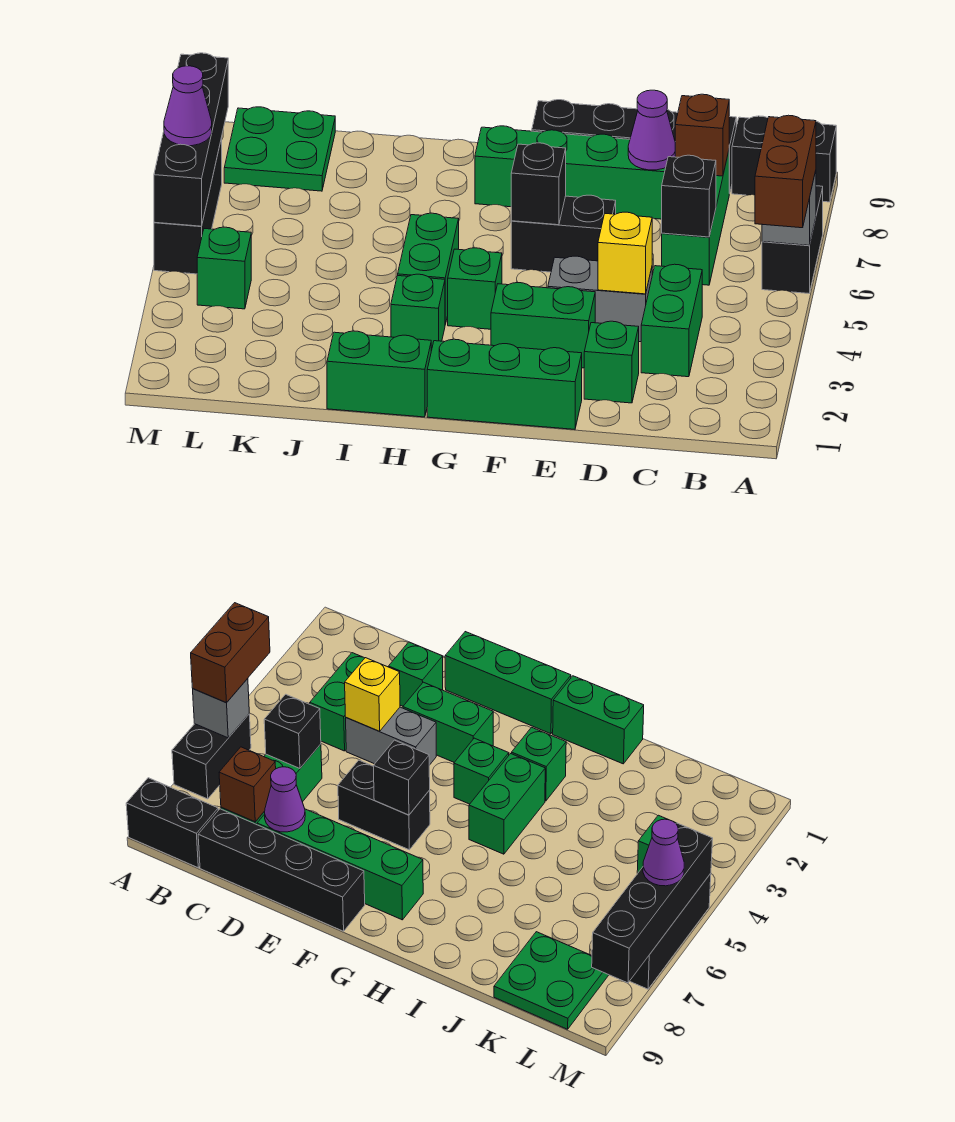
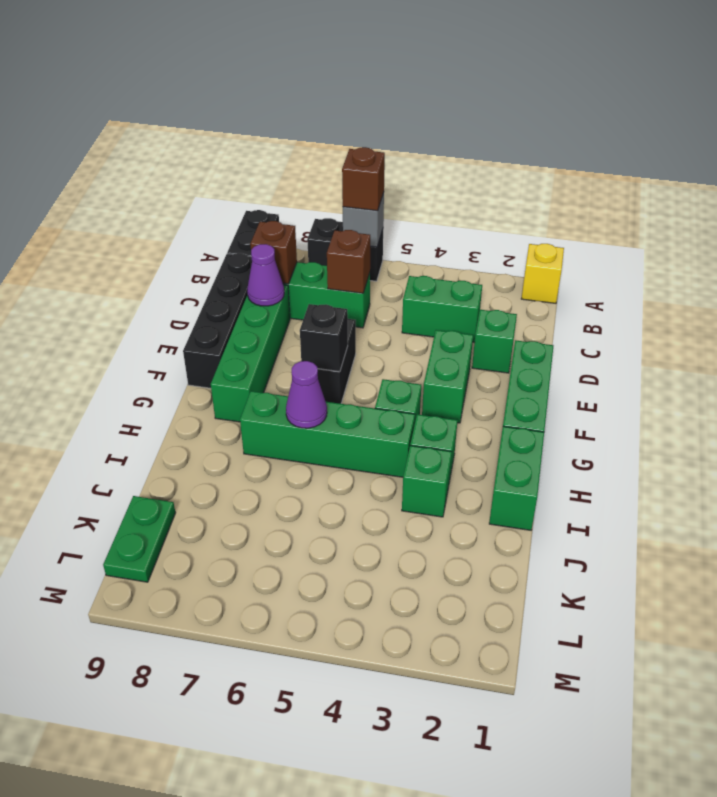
brown brick A5:A6 level 3 -> brown brick A6 level 3
black brick C6 level 2 -> brown brick C6 level 2
grey brick D4:E4 level 1 -> none
yellow brick D4 level 2 -> yellow brick A1 level 1
green brick H4:H5 level 1 -> green brick H4:H7 level 1
green plate K8:L9 level 1 -> green plate K9:L9 level 1
green brick L4 level 1 -> green brick I3 level 1
black brick M5:M7 level 1 -> none
black brick M5:M8 level 2 -> none
purple cone M6 level 3 -> purple cone H6 level 2

